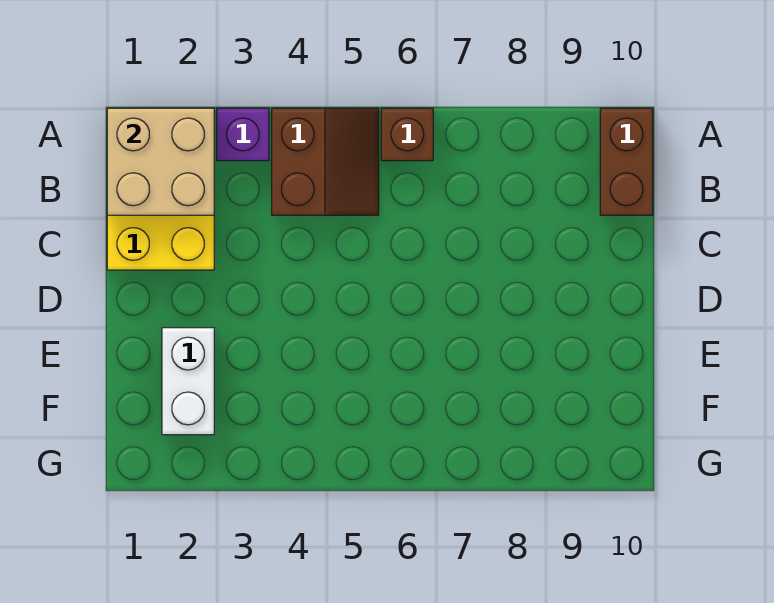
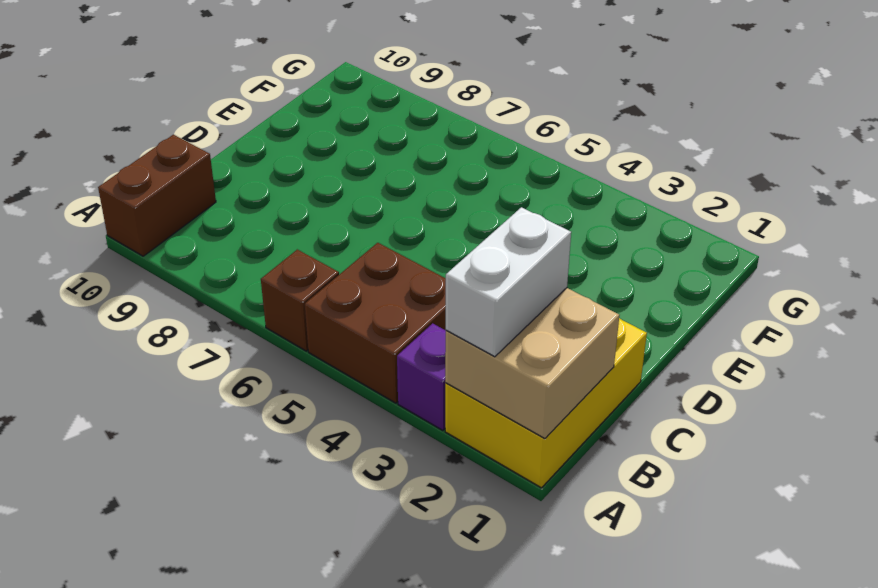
brown slope A4:B5 level 1 top 4 -> brown brick A4:B5 level 1
white brick E2:F2 level 1 -> white brick A2:B2 level 3

